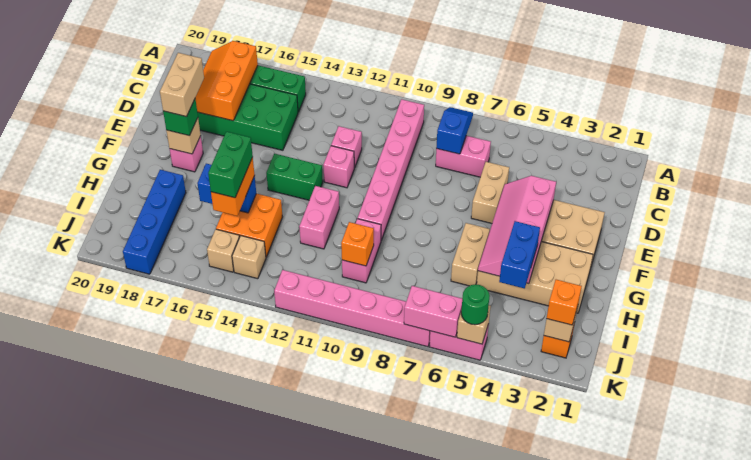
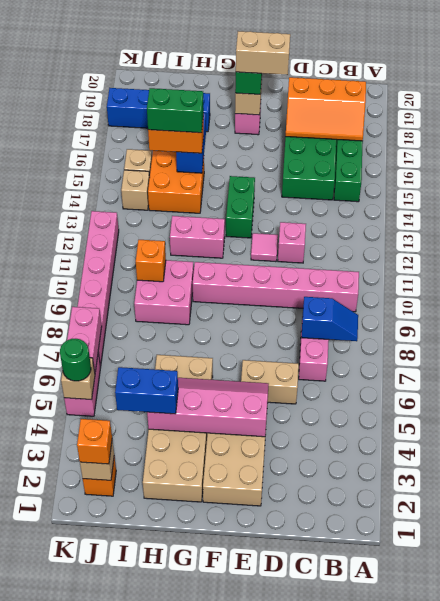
orange slope B17:D18 level 2 top 17 -> orange slope B17:D18 level 2 top 18
pink brick E12 level 1 -> pink tile E12 level 1
pink brick H10:I10 level 1 -> pink brick H9:I10 level 1

